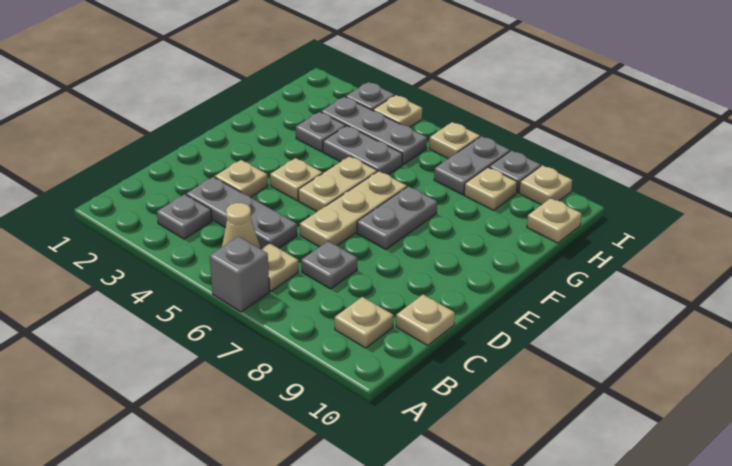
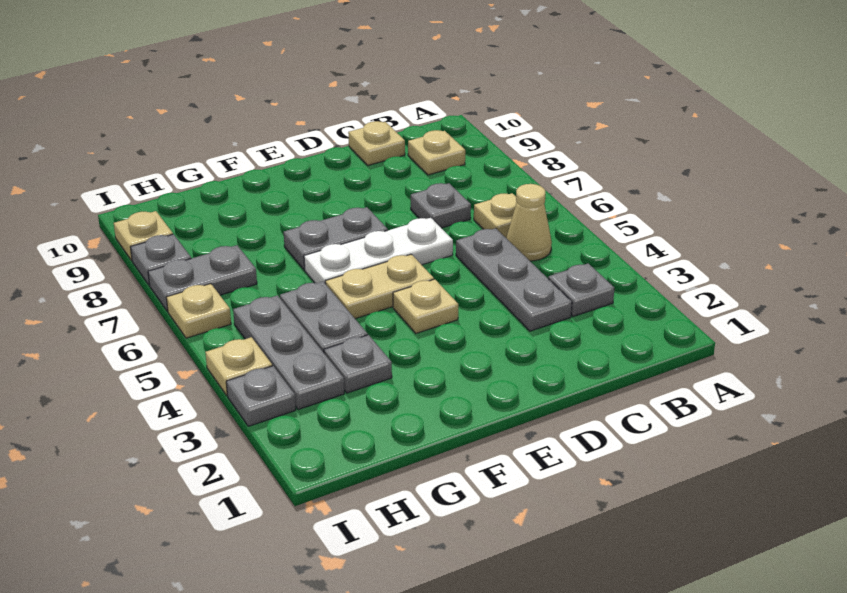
grey brick A6 level 1 -> none
tan plate D3 level 1 -> none
tan plate D6:F6 level 1 -> white plate D6:F6 level 1
tan plate H8 level 1 -> none
tan plate H10 level 1 -> none

